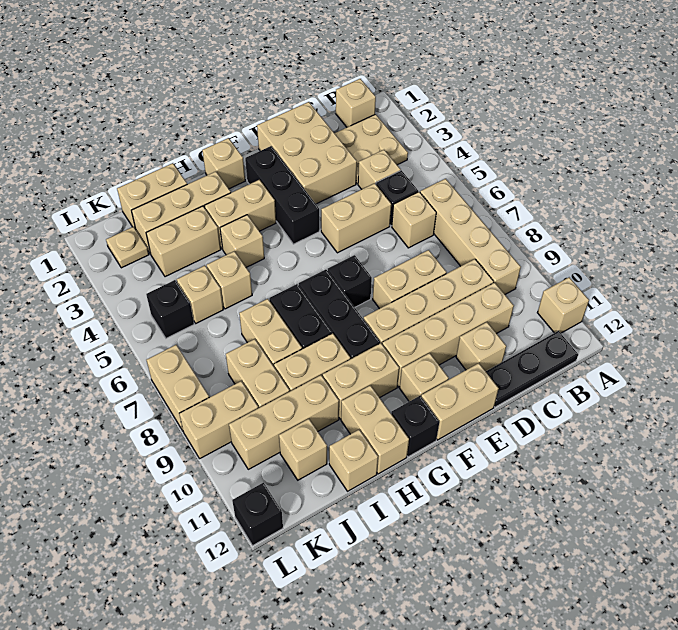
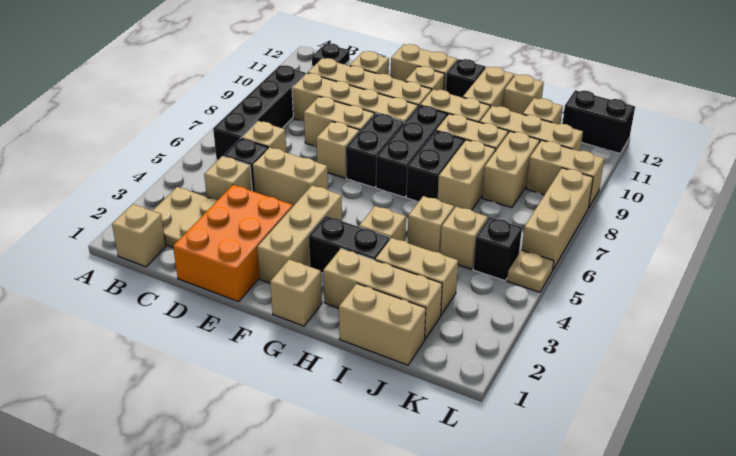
tan brick A11 level 1 -> tan brick E7 level 1
tan brick B6:B9 level 1 -> black brick B6:B9 level 1
black plate B12:D12 level 1 -> black plate B12 level 1
tan brick D1:E3 level 1 -> orange brick D1:E3 level 1
black brick F2:F4 level 1 -> tan brick F2:F4 level 1
black brick F7 level 1 -> black brick F7:F8 level 1
tan brick G3:H3 level 1 -> black brick G3:H3 level 1
tan plate K2 level 1 -> tan plate L5 level 1
tan brick L7:L8 level 1 -> tan brick L6:L8 level 1
black brick L12 level 1 -> black brick K12:L12 level 1

